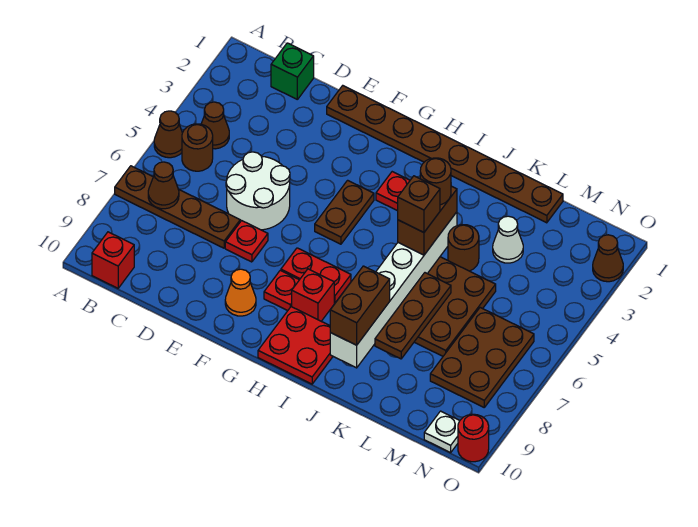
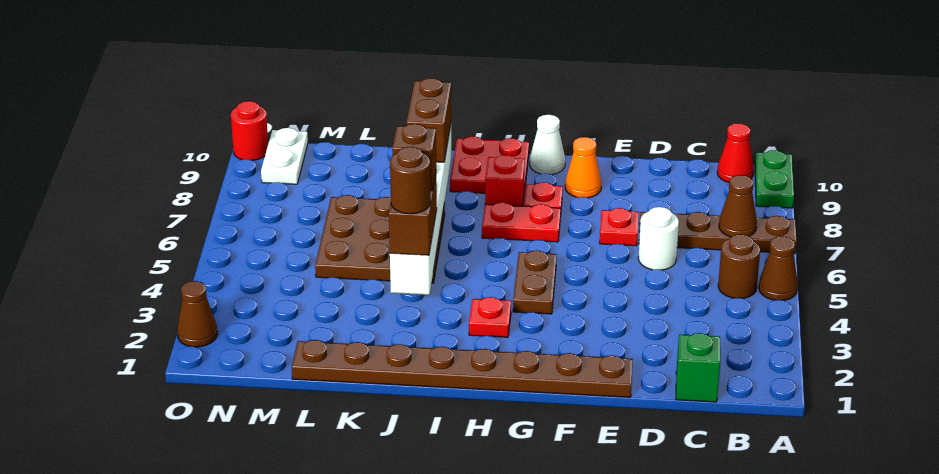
none -> green plate A9:A10 level 1
brown cone B4 level 1 -> none
red brick B10 level 1 -> red cone B10 level 1
white round brick D5:E6 level 1 -> white round brick D6 level 1
brown round brick K4 level 1 -> none
brown plate K6:K8 level 2 -> none
white cone L3 level 1 -> white cone G10 level 1
brown plate M6:N8 level 1 -> none
white plate N10 level 1 -> white plate N9:N10 level 1

